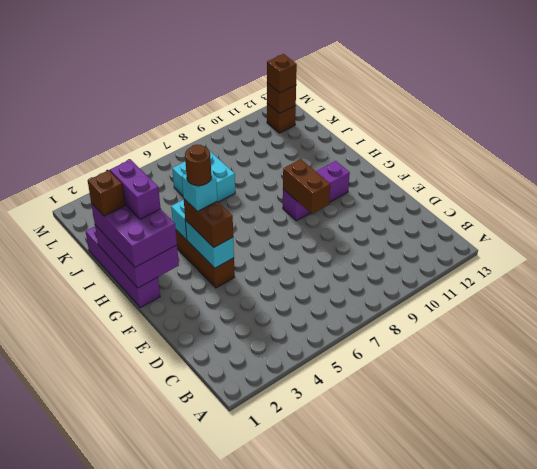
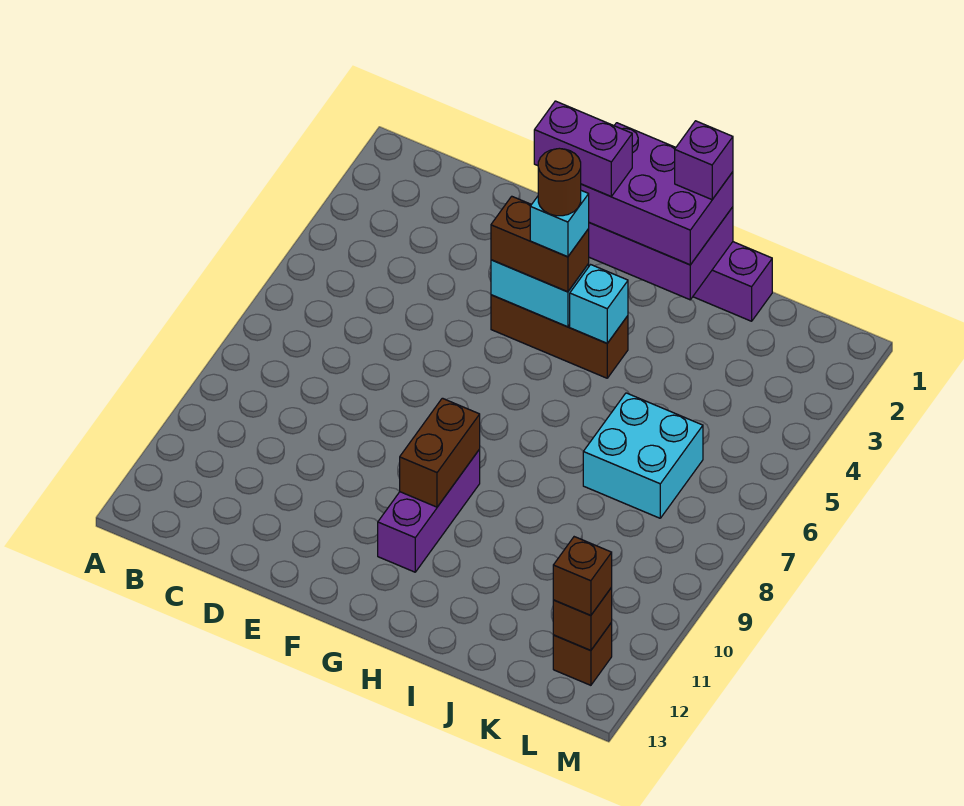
brown brick F9:G9 level 2 -> brown brick G9:G10 level 2
purple brick H2:I2 level 4 -> purple brick F2:G2 level 4
brown brick I1 level 4 -> purple brick I1 level 4

